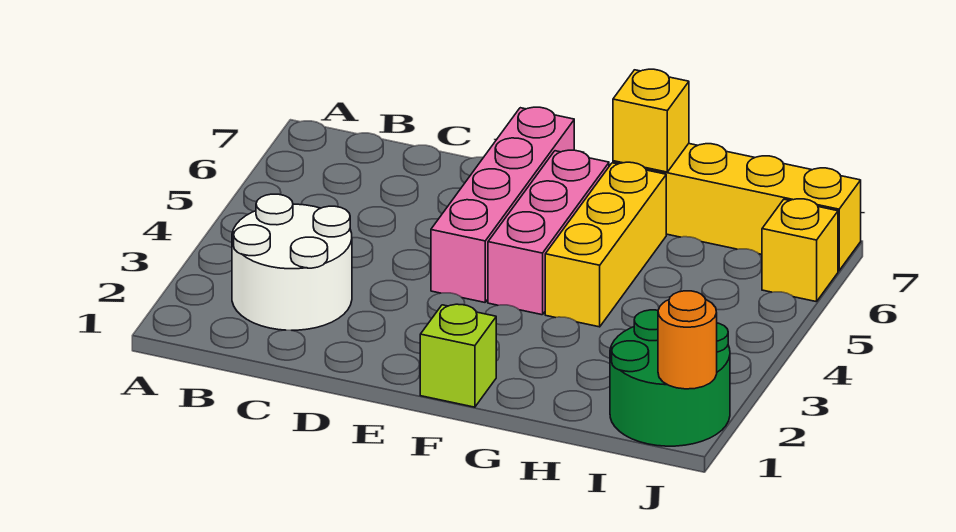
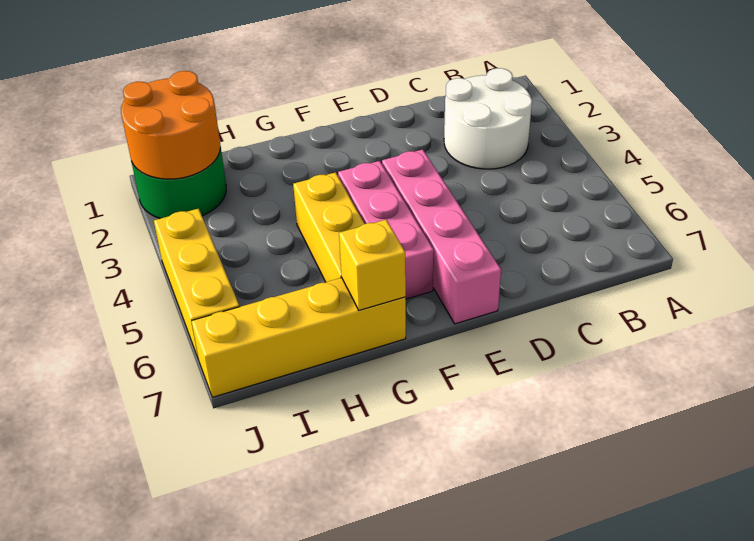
lime brick F1 level 1 -> none
orange round brick J1 level 2 -> orange round brick I1:J2 level 2
yellow brick J6 level 1 -> yellow brick J4:J6 level 1

